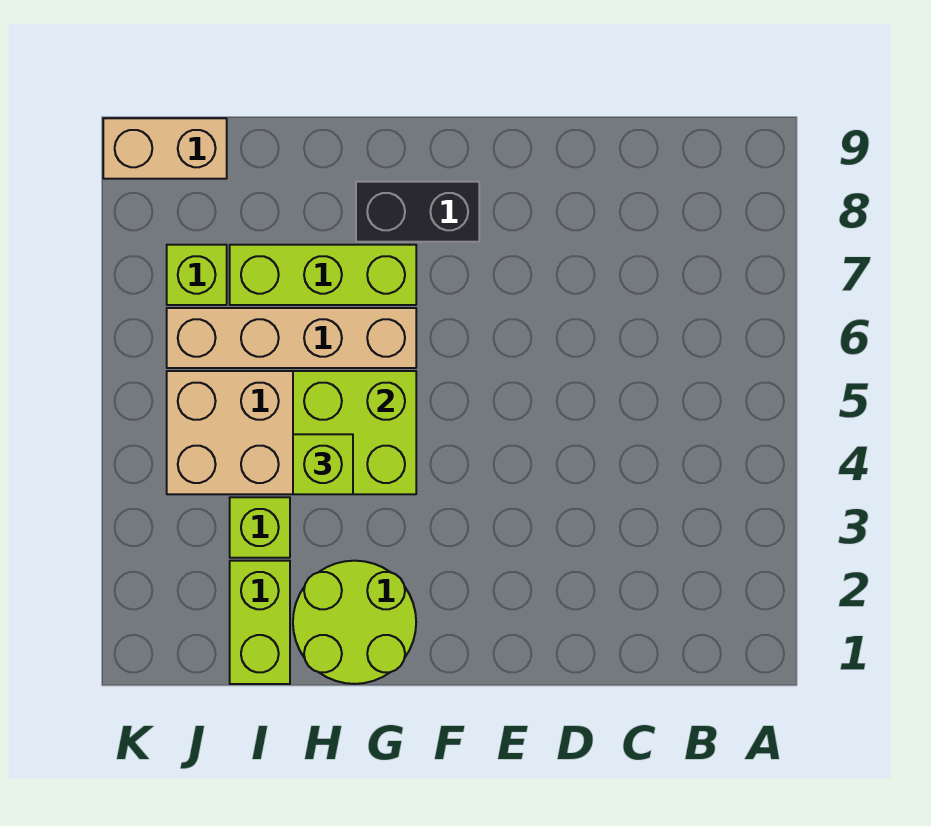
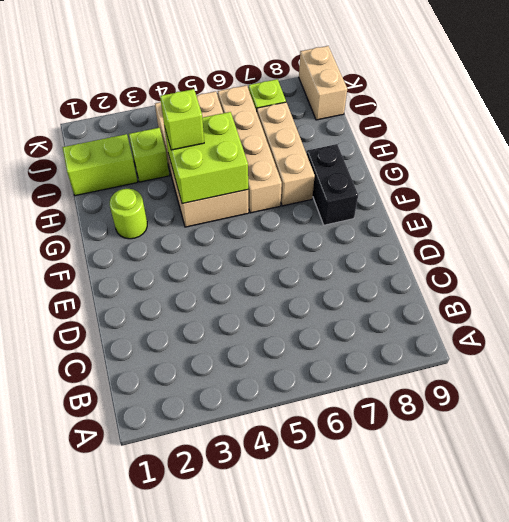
lime round brick G1:H2 level 1 -> lime round brick G2 level 1
lime brick G7:I7 level 1 -> tan brick G7:I7 level 1

